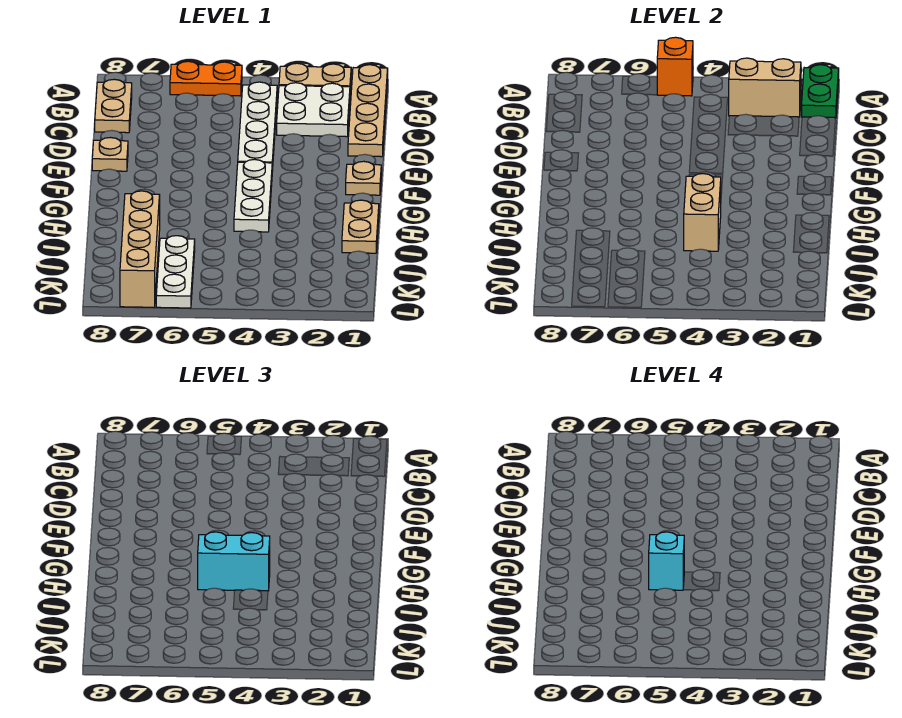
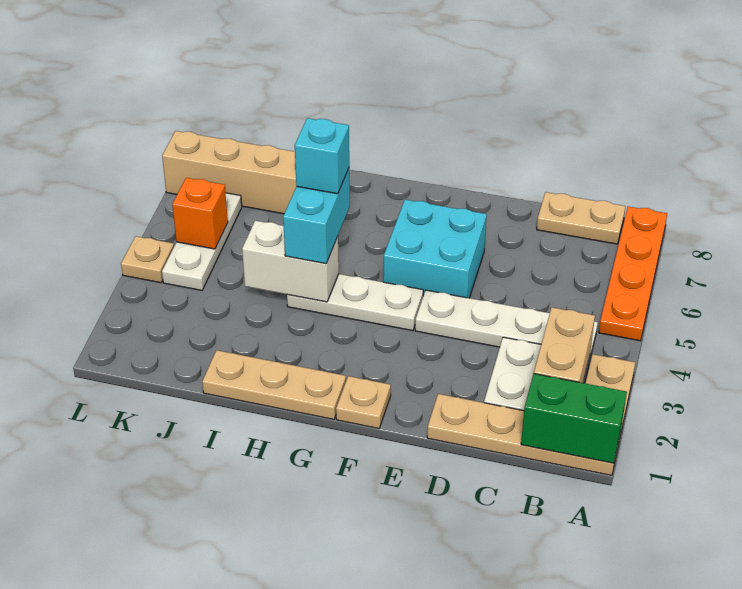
green plate A1:B1 level 2 -> green brick A1:B1 level 2
orange plate A5:A6 level 1 -> orange plate A5:A8 level 1
orange brick A5 level 2 -> orange brick K5 level 2
none -> cyan brick E5:F6 level 1
tan plate E8 level 1 -> tan plate L4 level 1
tan plate H1:I1 level 1 -> tan plate G1:I1 level 1
tan brick H4:I4 level 2 -> white brick H4:I4 level 2
white plate J6:L6 level 1 -> white plate K4:K6 level 1

